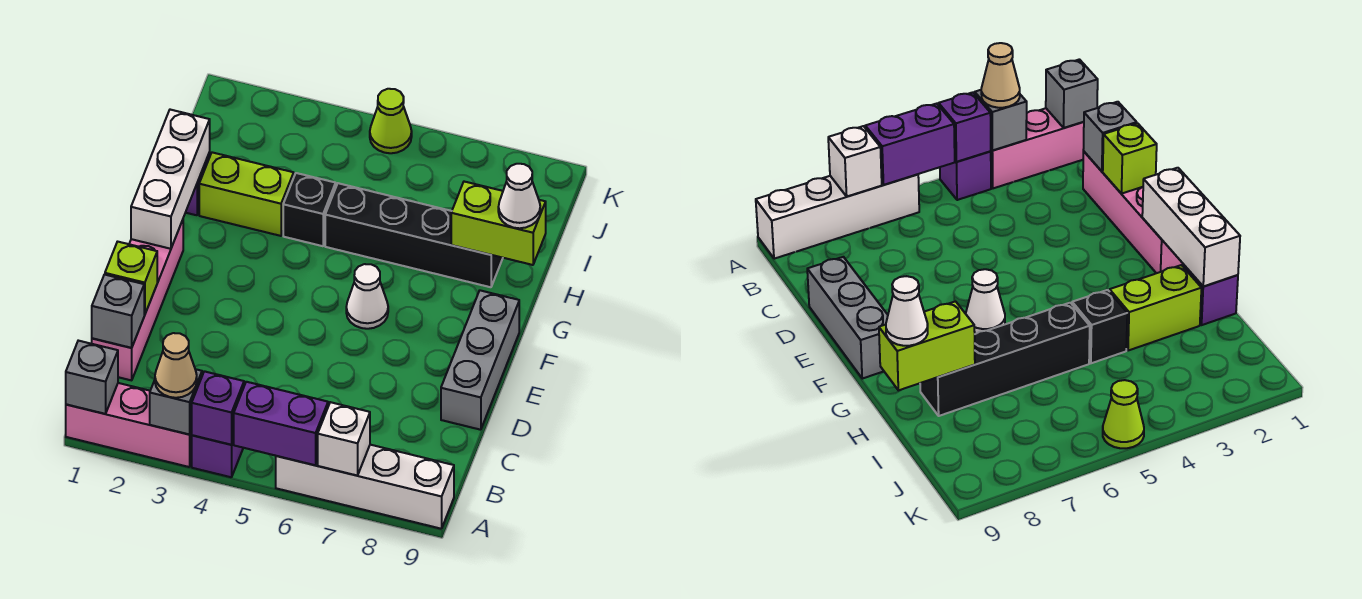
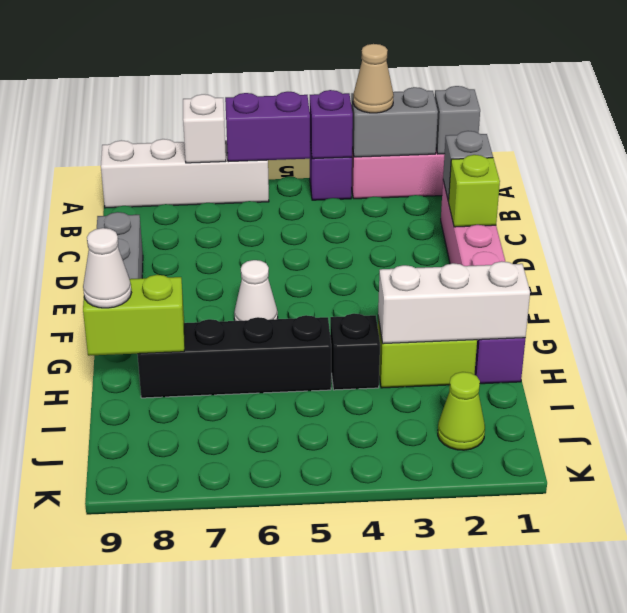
grey brick A3 level 2 -> grey brick A2:A3 level 2
white brick F1:H1 level 2 -> white brick H1:H3 level 2
lime cone K5 level 1 -> lime cone J2 level 1

